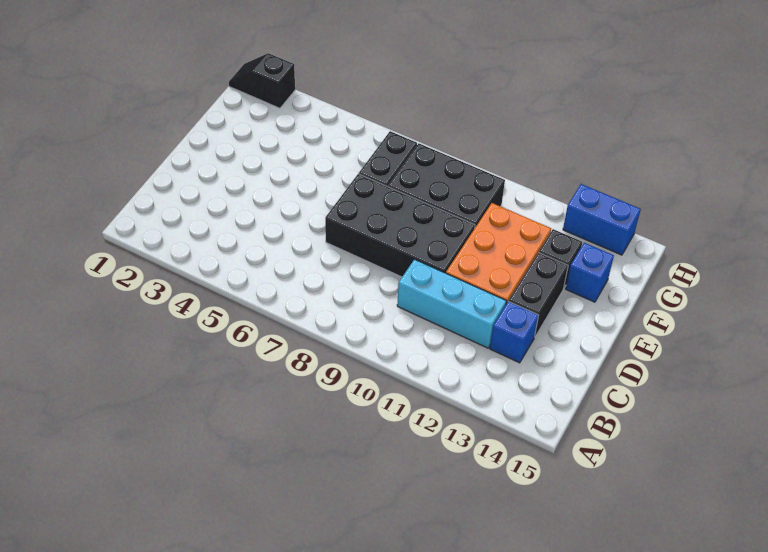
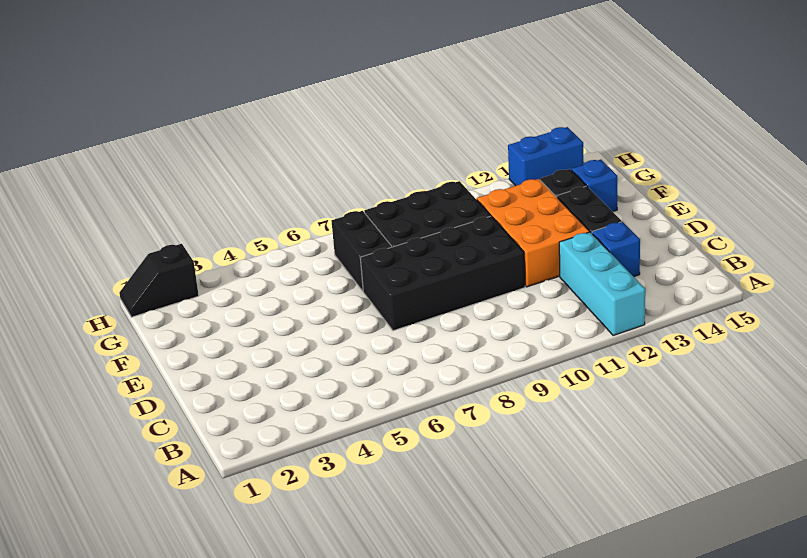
cyan brick C10:C12 level 1 -> cyan brick A12:C12 level 1

